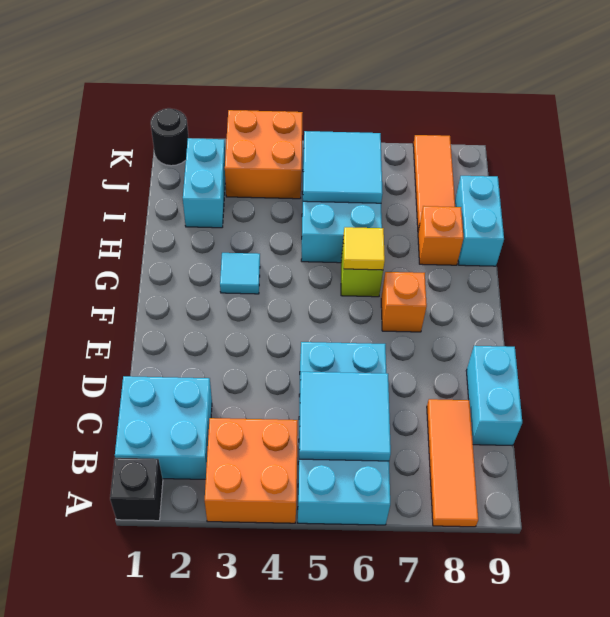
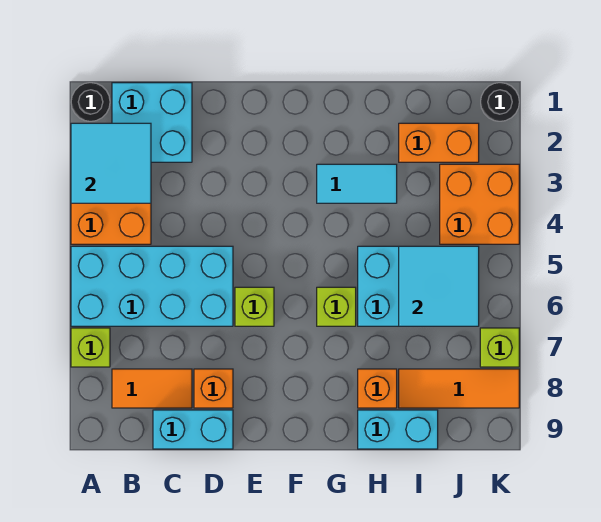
black brick A1 level 1 -> black round brick A1 level 1
none -> lime brick A7 level 1
orange tile A8:C8 level 1 -> orange tile B8:C8 level 1
cyan tile B5:C6 level 2 -> cyan tile A2:B3 level 2
none -> lime brick E6 level 1
orange brick F7 level 1 -> orange brick D8 level 1
cyan tile G3 level 1 -> cyan tile G3:H3 level 1
yellow tile G6 level 2 -> none
cyan brick I2:J2 level 1 -> orange brick I2:J2 level 1
none -> lime brick K7 level 1

